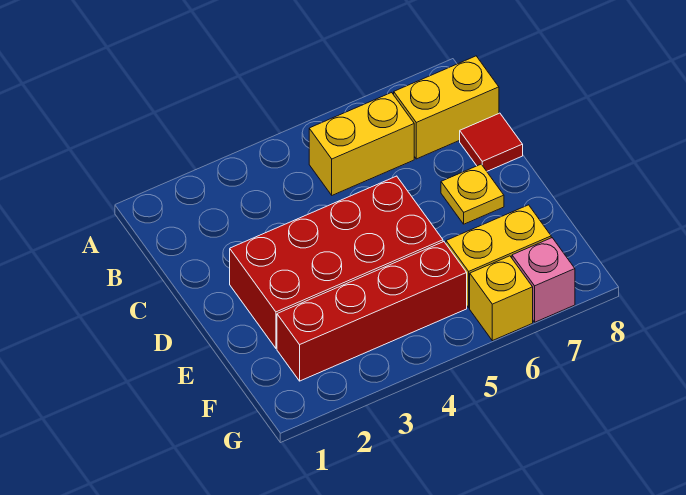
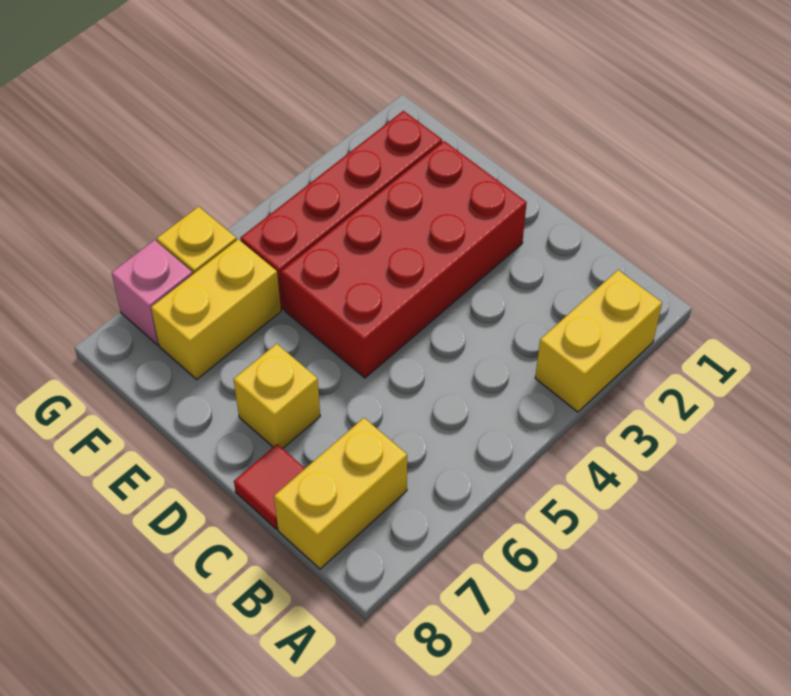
yellow brick B5:B6 level 1 -> yellow brick A2:A3 level 1
yellow plate D7 level 1 -> yellow brick D7 level 1

